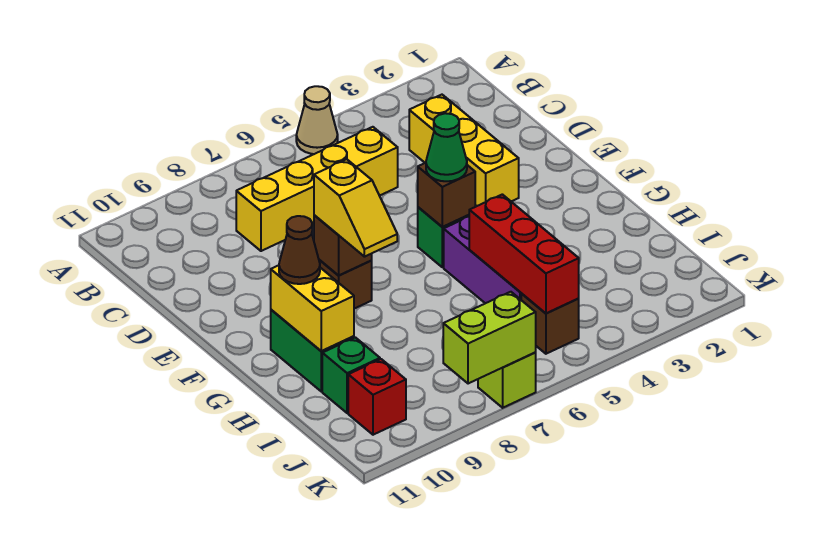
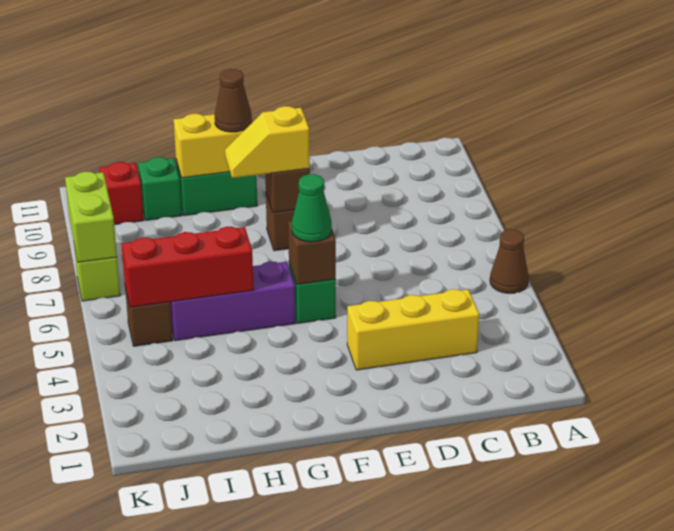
tan cone A5 level 1 -> brown cone A5 level 1
yellow brick C5:C8 level 1 -> none

